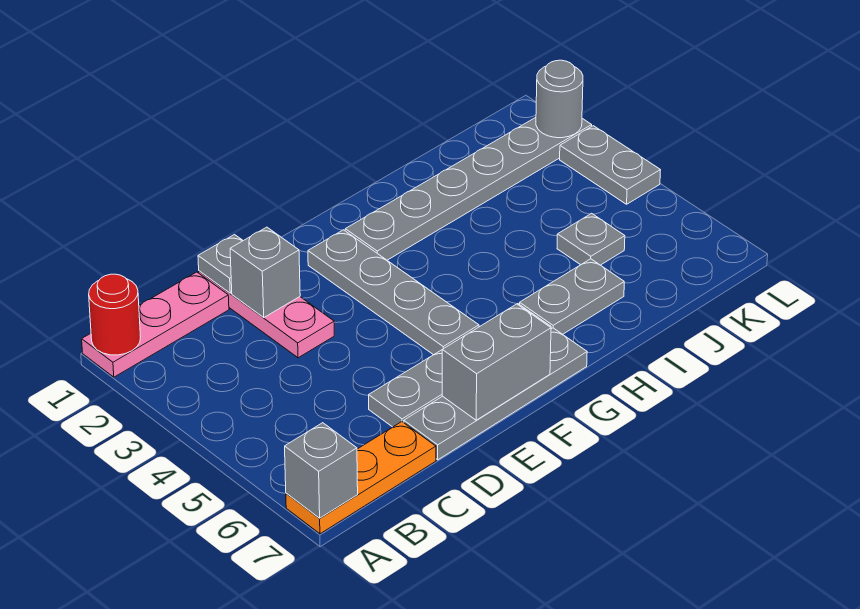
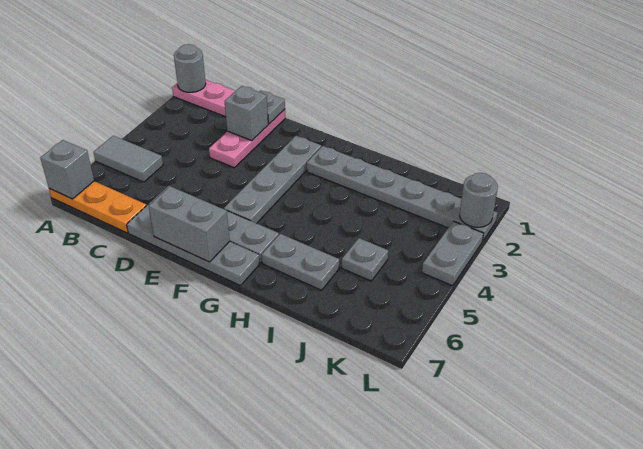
red round brick A1 level 2 -> grey round brick A1 level 2
none -> grey tile A5:B5 level 1

